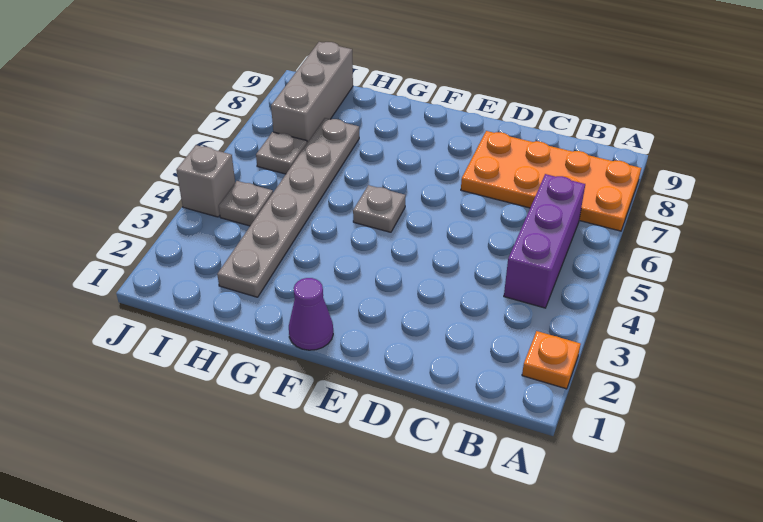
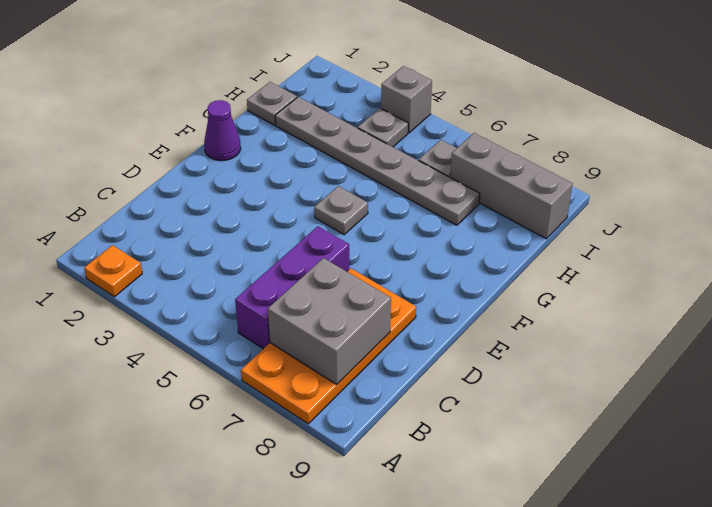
purple brick B4:B6 level 1 -> purple brick B6:D6 level 1
none -> grey brick B7:C8 level 2
none -> grey plate H1 level 1

